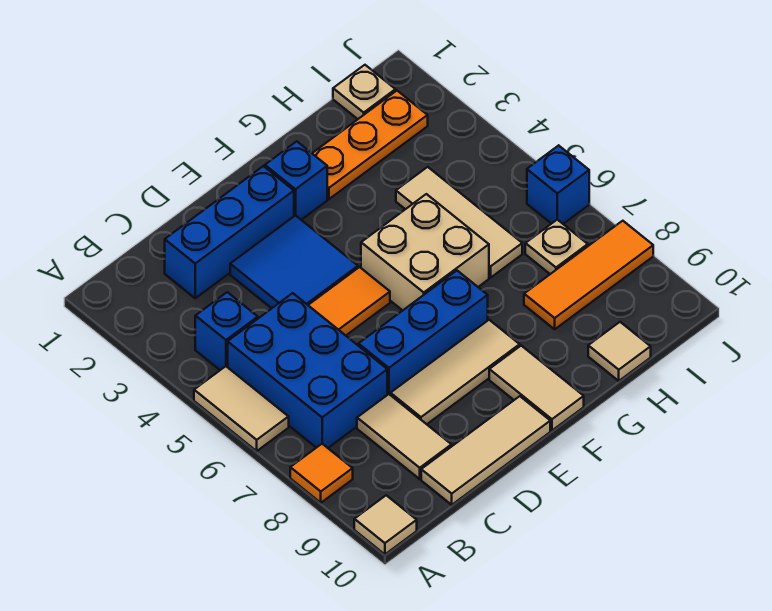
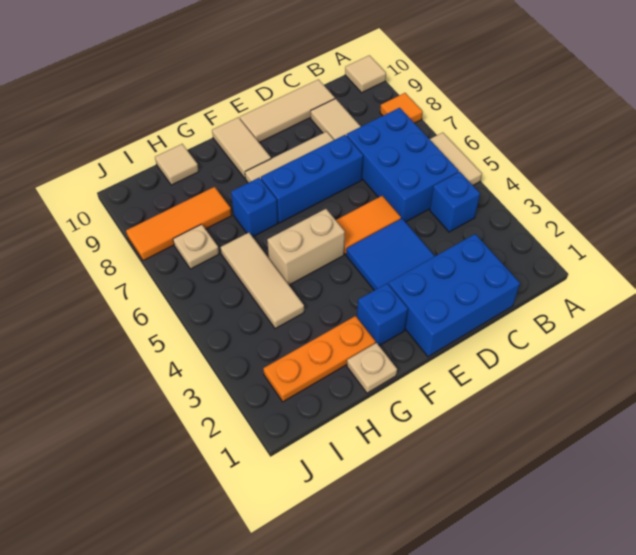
blue brick C2:E2 level 1 -> blue brick C1:E2 level 1
tan brick F5:G6 level 1 -> tan brick F5:G5 level 1
tan plate I1 level 1 -> tan plate G1 level 1
blue brick J6 level 1 -> blue brick G7 level 1

